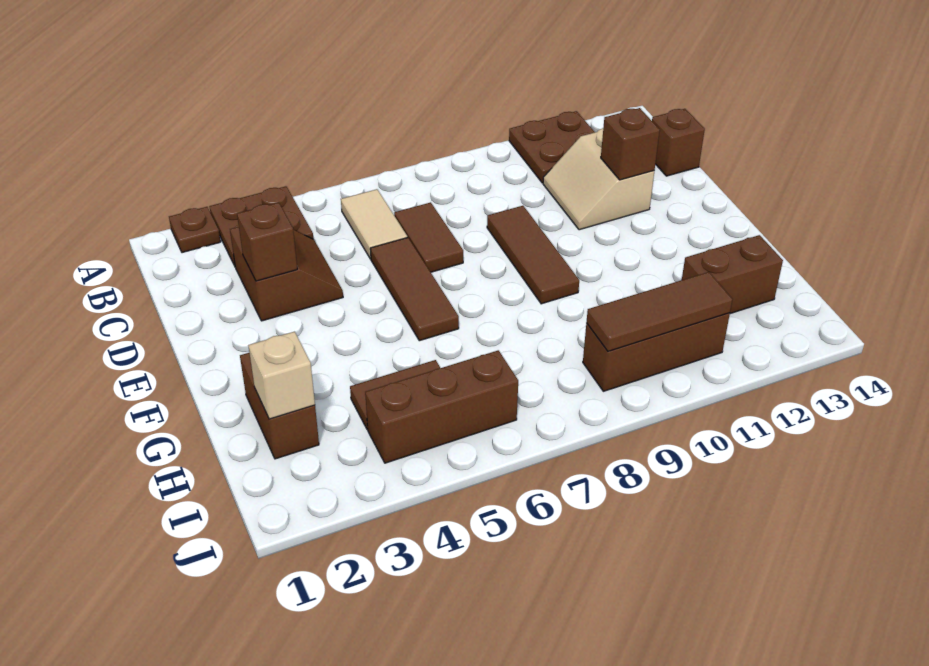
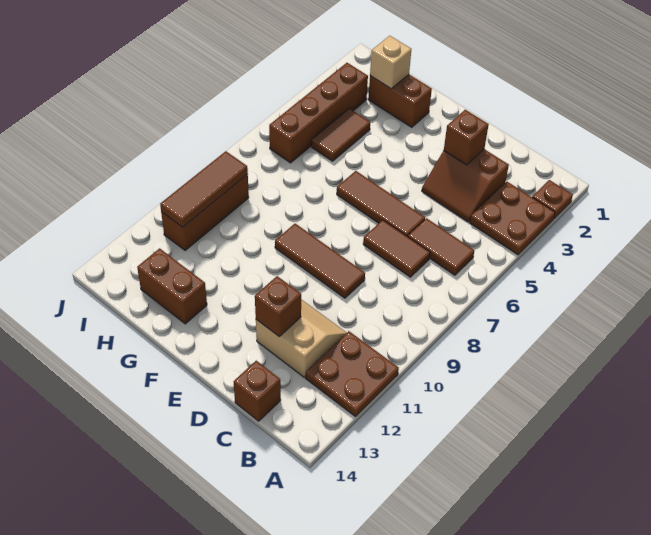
tan tile B6:C6 level 1 -> brown tile B6:C6 level 1
brown brick H12:H13 level 1 -> brown brick G13:H13 level 1
brown brick I4:I6 level 1 -> brown brick I3:I6 level 1

